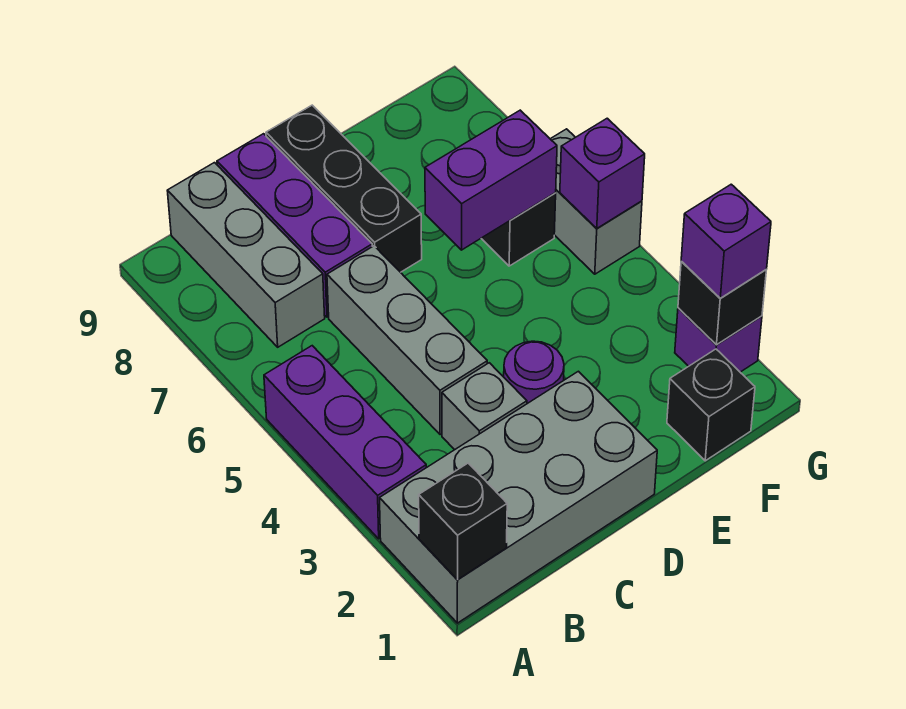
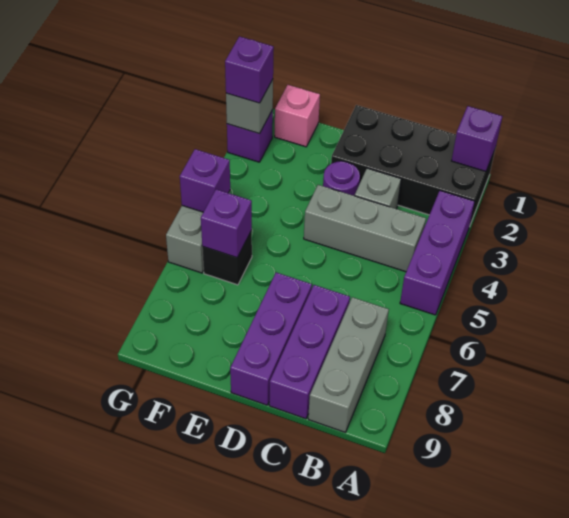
grey brick A1:D2 level 1 -> black brick A1:D2 level 1
black brick A1 level 2 -> purple brick A1 level 2
grey brick C4:C6 level 1 -> grey brick B4:D4 level 1
black brick D7:D9 level 1 -> purple brick D7:D9 level 1
purple brick E6:F6 level 2 -> purple brick F6 level 2
black brick F1 level 1 -> pink brick F1 level 1
black brick G2 level 2 -> grey brick G2 level 2

